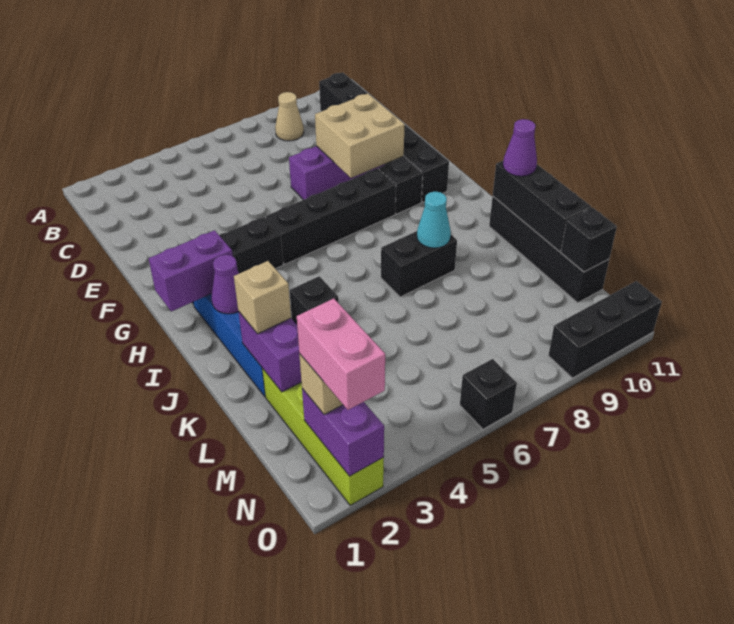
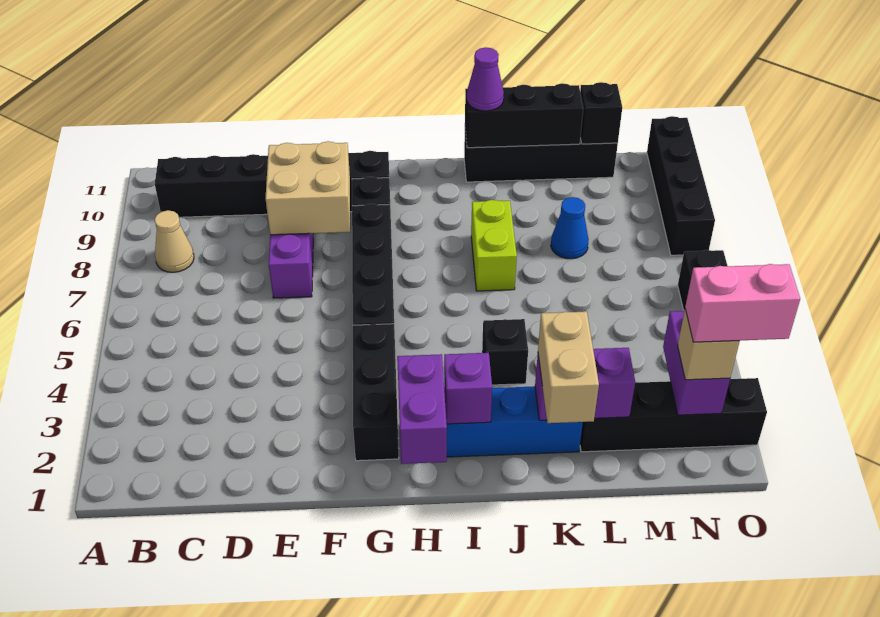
purple cone I2 level 2 -> purple brick I2 level 2
black brick J7:J8 level 1 -> lime brick J7:J8 level 1
cyan cone J8 level 2 -> none
tan brick K2 level 3 -> tan brick K1:K2 level 3
lime brick L2:O2 level 1 -> black brick L2:O2 level 1
none -> blue cone L8 level 1
purple brick N2:O2 level 2 -> purple brick N2:N3 level 2
black brick O9:O11 level 1 -> black brick O8:O11 level 1

